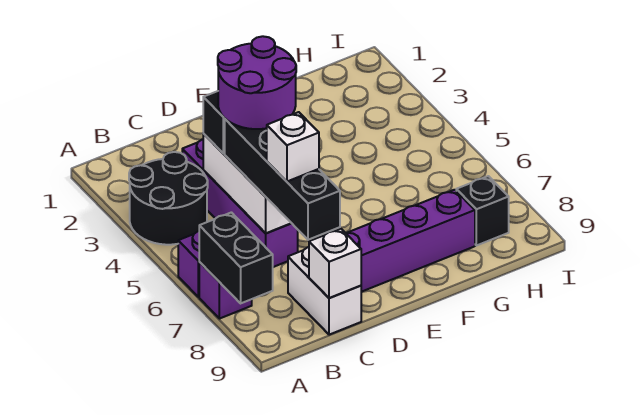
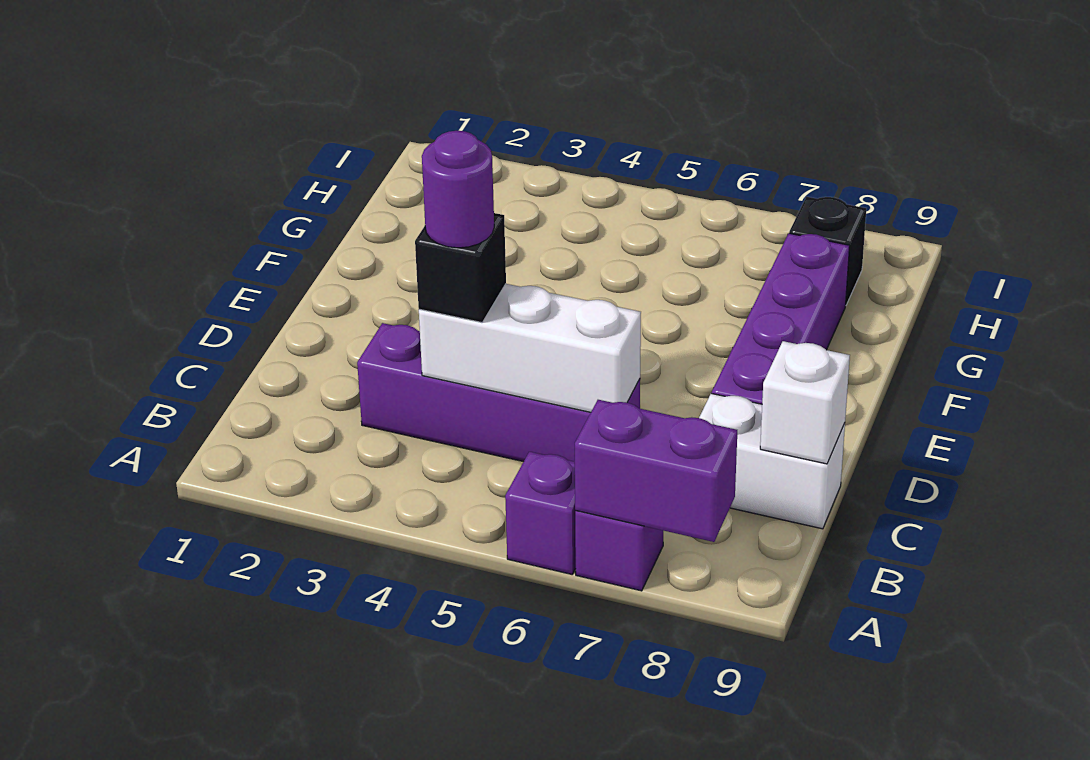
black round brick A3:B4 level 1 -> none
black brick A7:A8 level 2 -> purple brick A7:A8 level 2
purple round brick C4:D5 level 4 -> purple round brick C4 level 4
black brick C5:C8 level 3 -> none
white brick C7 level 4 -> none

